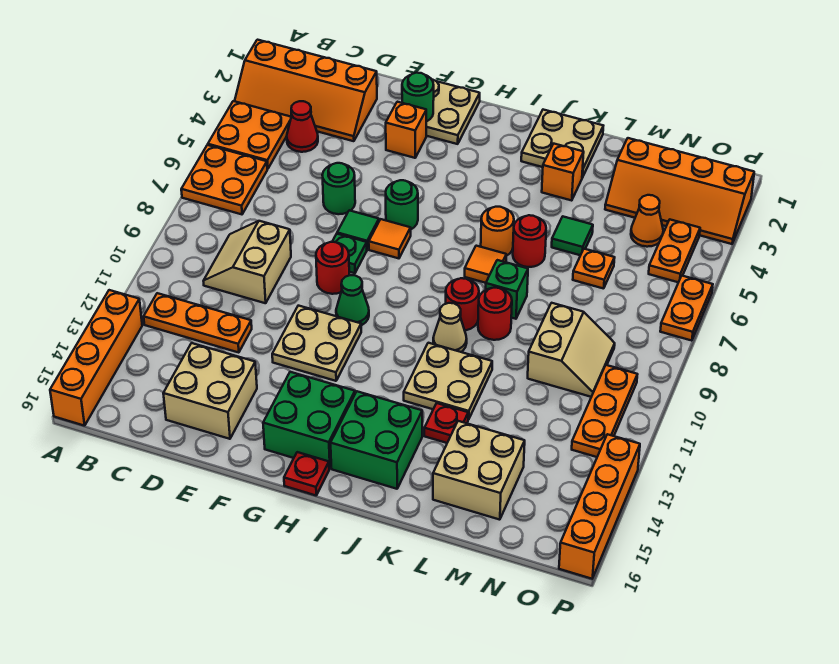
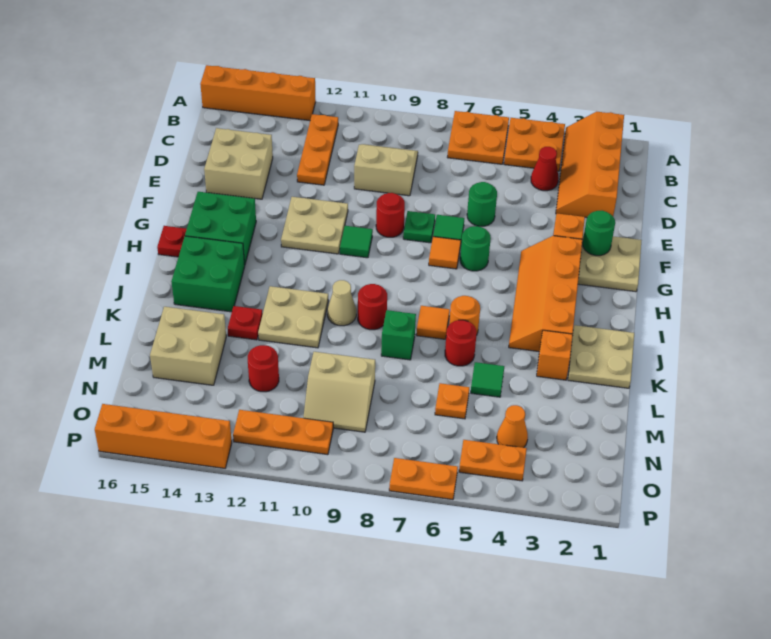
green cone G10 level 1 -> green tile G10 level 1
red round brick K9 level 1 -> red round brick M12 level 1
orange slope M2:P3 level 1 top 2 -> orange slope G3:J4 level 1 top 3

